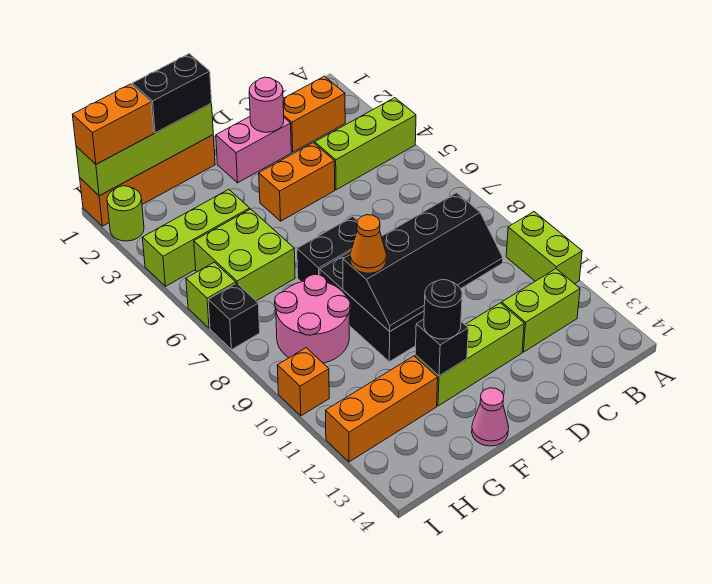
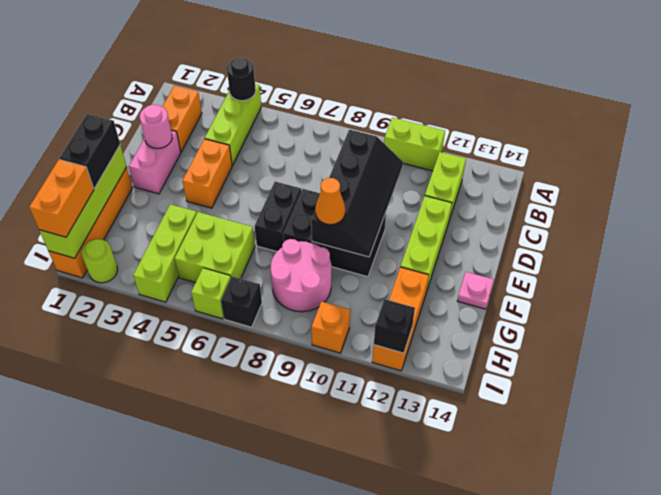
black brick F12 level 2 -> black brick I12 level 2
black round brick F12 level 3 -> black round brick A4 level 2
pink cone F14 level 1 -> pink plate F14 level 1

